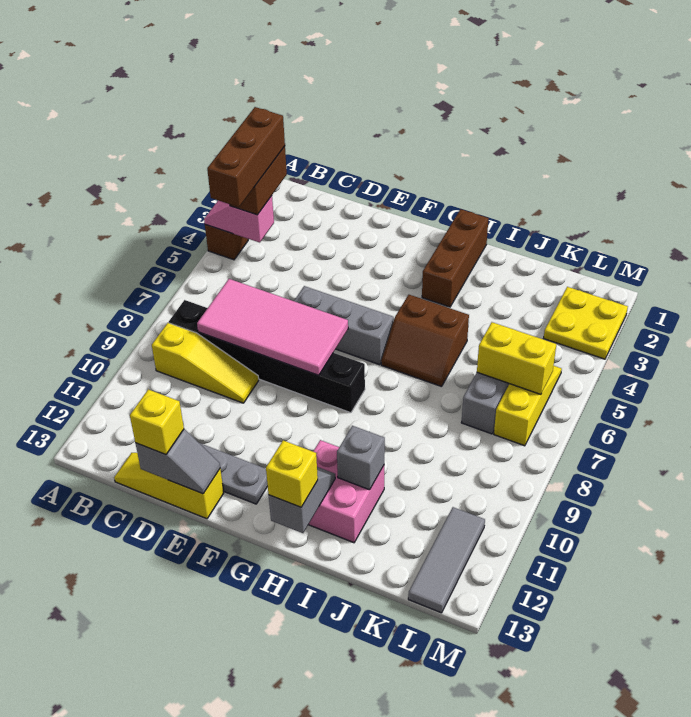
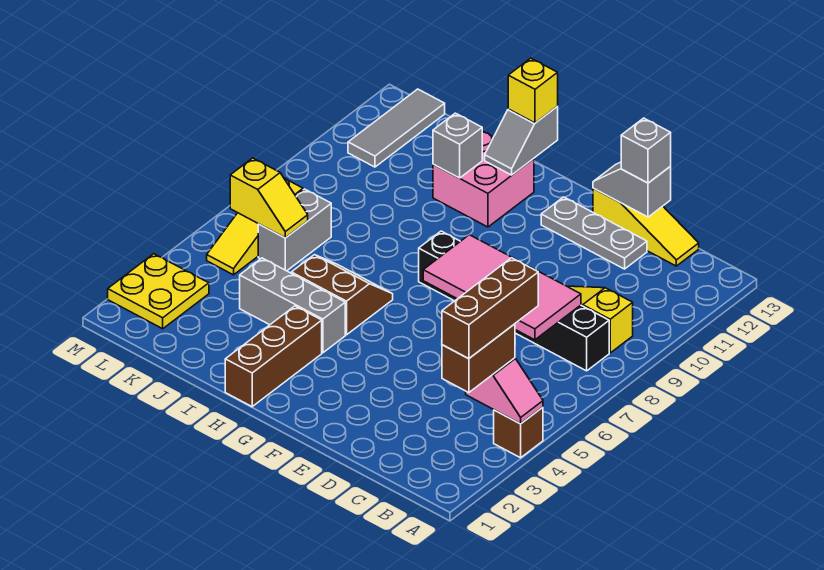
yellow brick D13 level 3 -> grey brick D13 level 3
grey brick E6:G6 level 1 -> grey brick H4:J4 level 1
yellow brick K6:L6 level 2 -> yellow slope K6:L6 level 2 top L

